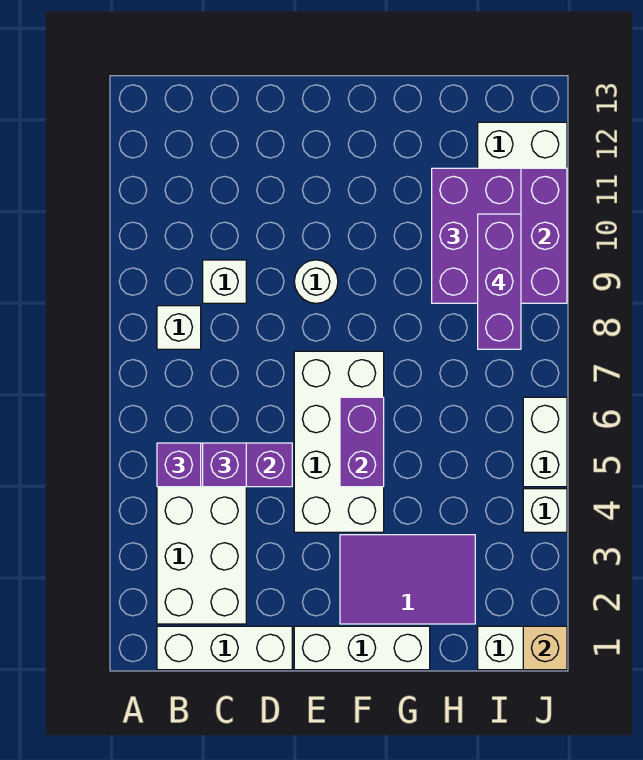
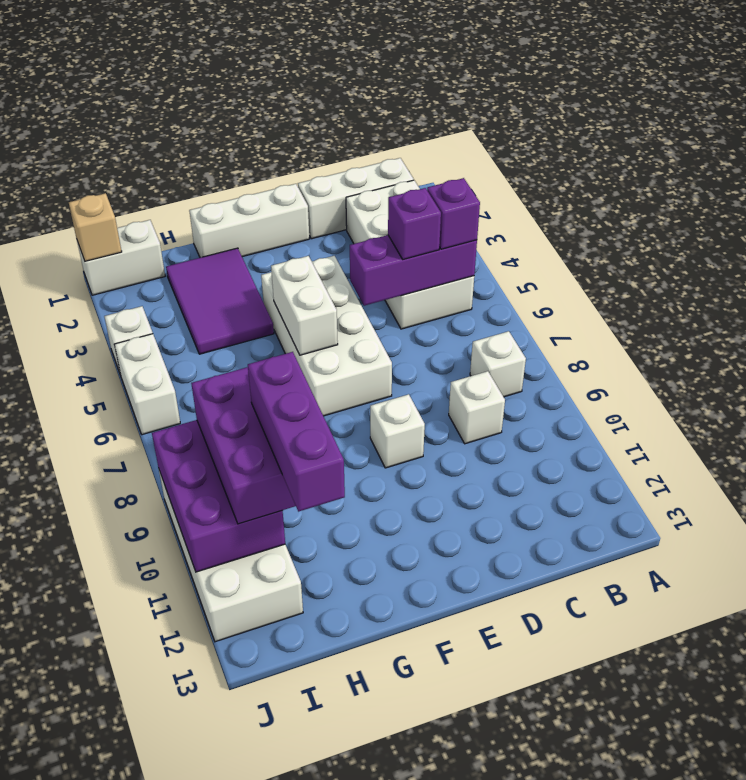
white round brick E9 level 1 -> white brick E9 level 1
purple tile F2:H3 level 1 -> purple tile G2:H4 level 1
purple brick F5:F6 level 2 -> white brick F5:F6 level 2
purple brick I8:I10 level 4 -> purple brick H10:H12 level 4

